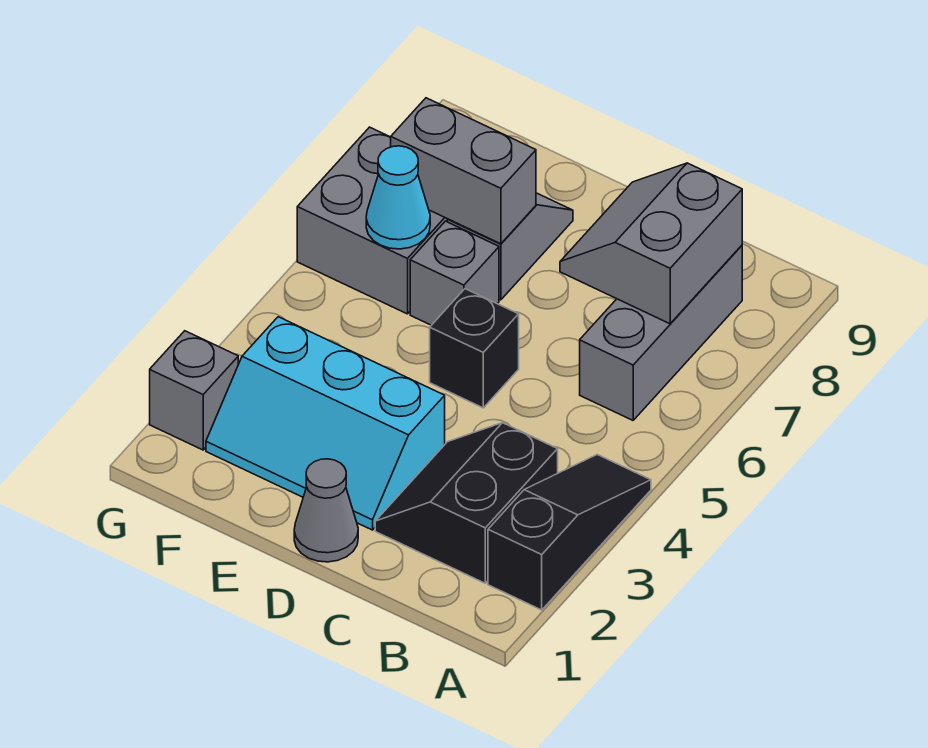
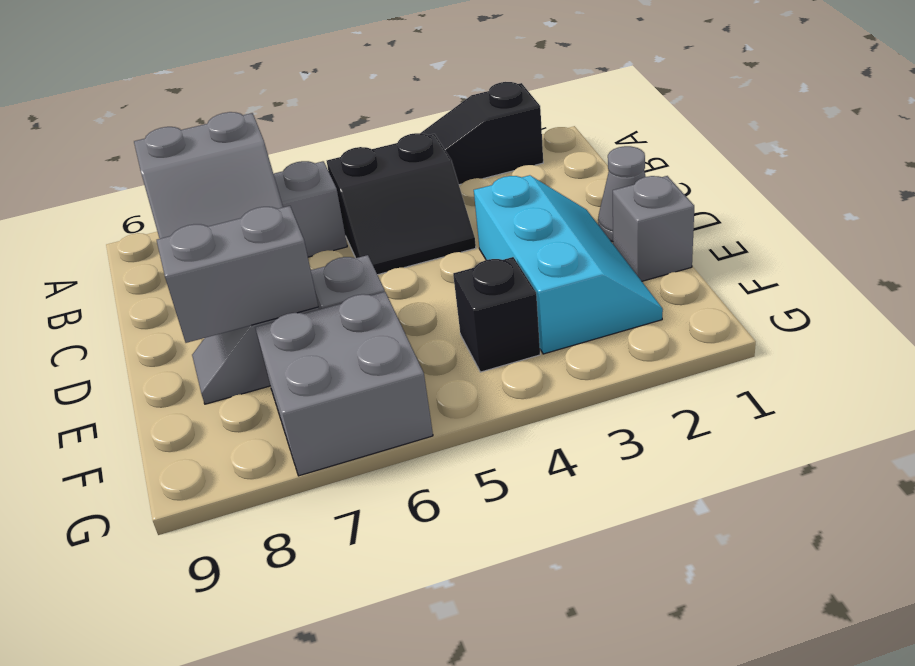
black slope B2:C3 level 1 top B -> black slope B4:C5 level 1 top B
black brick D5 level 1 -> black brick F4 level 1
grey brick E7:F7 level 2 -> grey brick E7:E8 level 2
cyan cone F6 level 2 -> none
grey brick G2 level 1 -> grey brick E1 level 1

